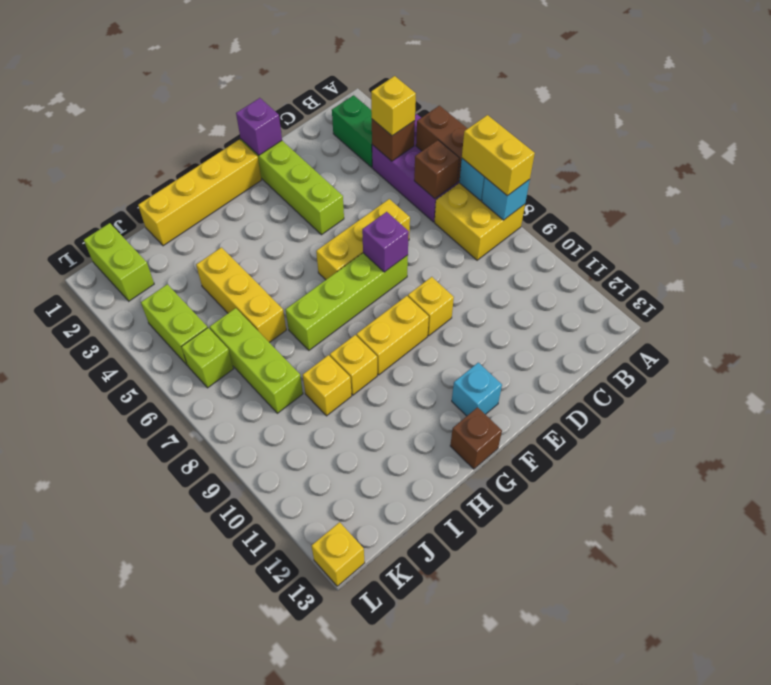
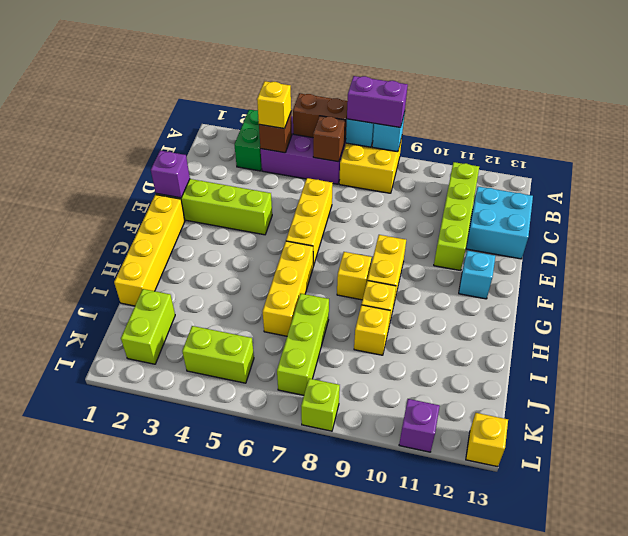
yellow brick A7:A8 level 3 -> purple brick A7:A8 level 3
green brick B2:B3 level 1 -> green brick A3:B3 level 1
none -> cyan brick C12:D13 level 1
lime brick E7:H7 level 1 -> lime brick B11:E11 level 1
purple brick E7 level 2 -> purple brick L11 level 1
yellow brick E9 level 1 -> yellow brick G8 level 1
brown brick G13 level 1 -> none
yellow brick I4:I6 level 1 -> yellow brick G6:I6 level 1
lime brick J6:J8 level 1 -> lime brick I7:K7 level 1
lime brick K1:K2 level 1 -> lime brick J2:K2 level 1
lime brick K6 level 1 -> lime brick L8 level 1

